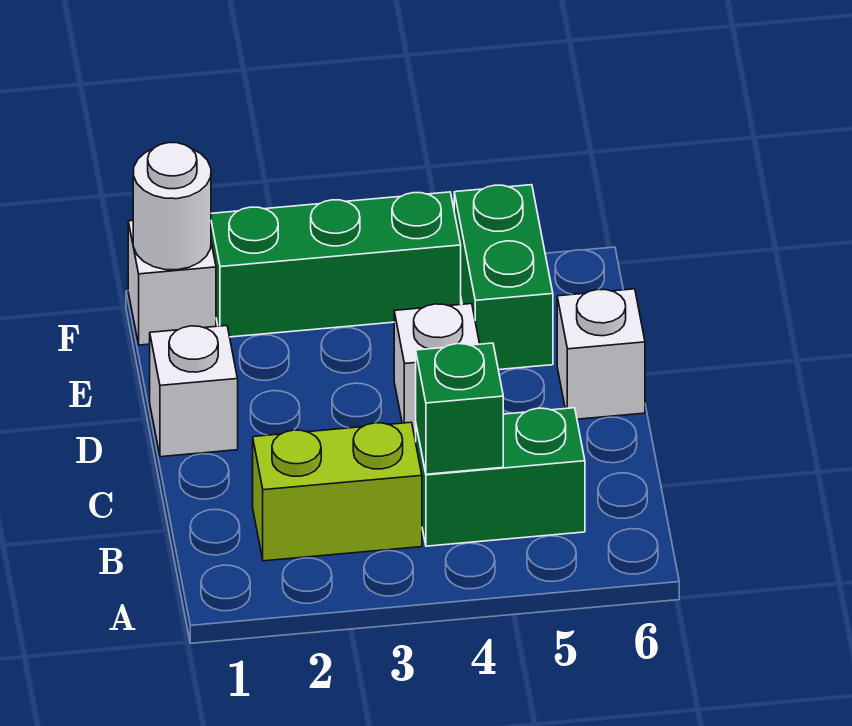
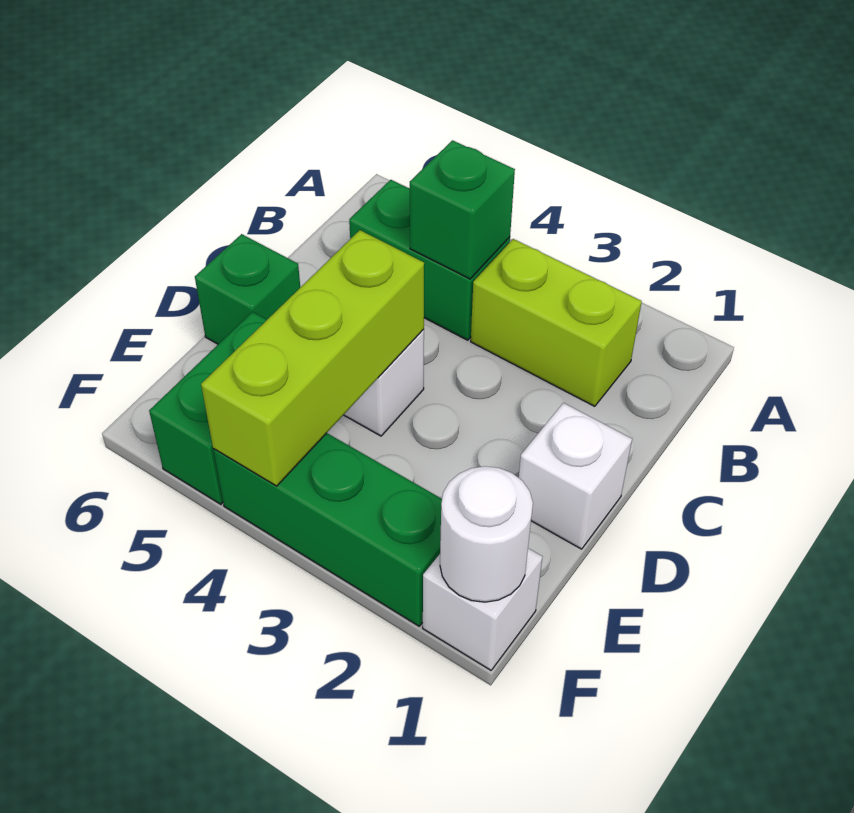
none -> lime brick D4:F4 level 2
white brick D6 level 1 -> green brick D6 level 1

